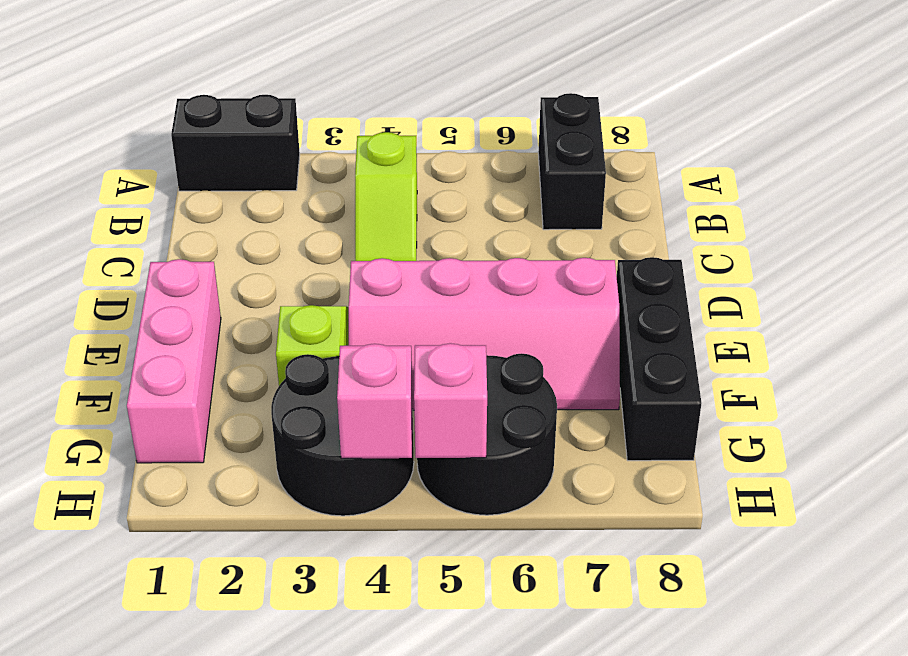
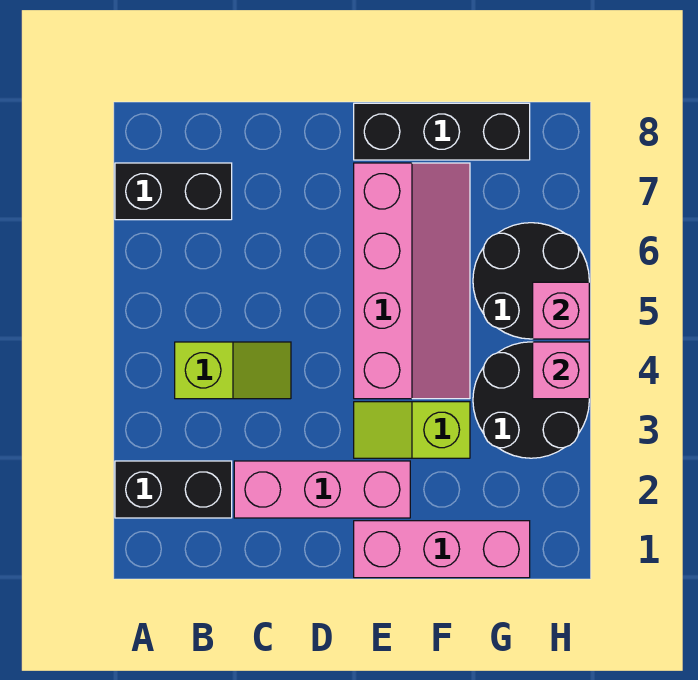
black brick A1:A2 level 1 -> black brick A2:B2 level 1
none -> pink brick C2:E2 level 1

